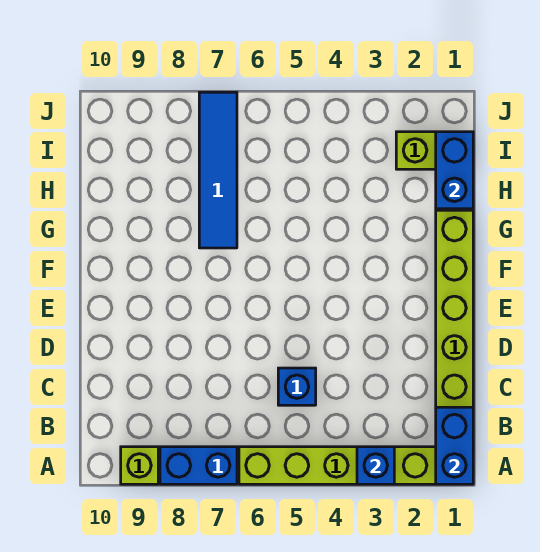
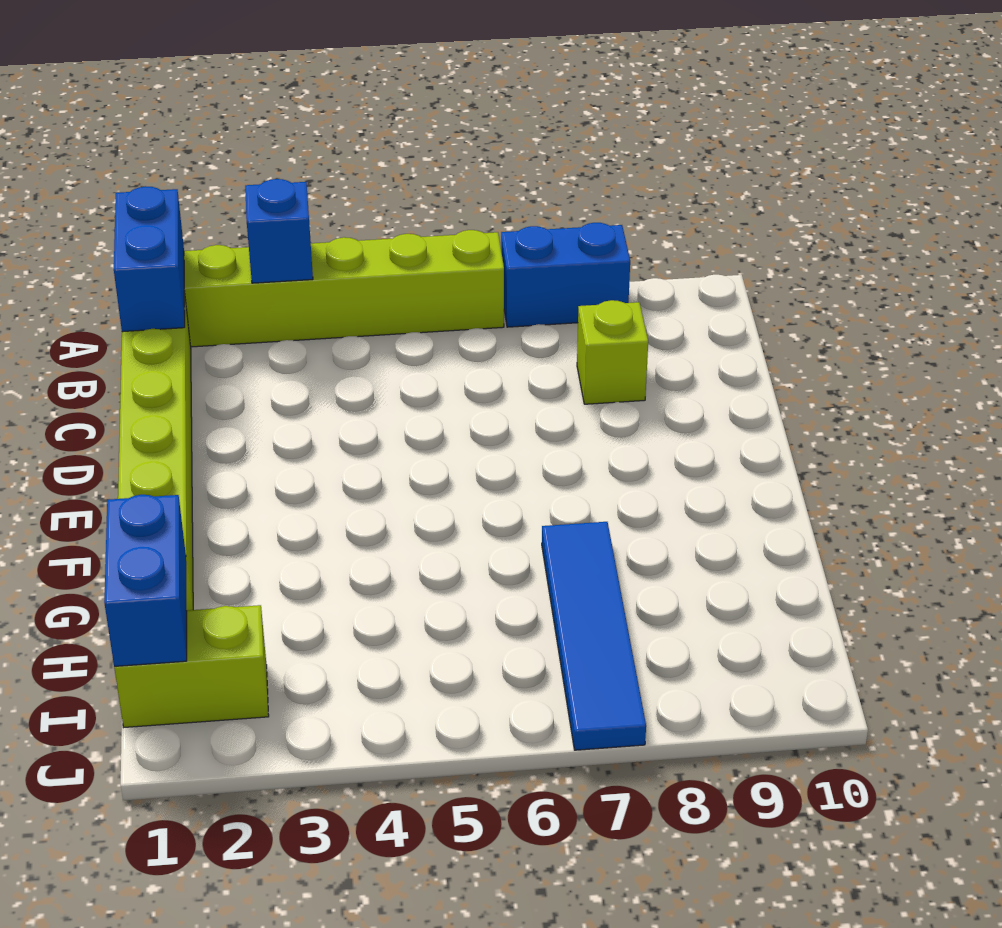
lime brick A9 level 1 -> lime brick C8 level 1
blue brick C5 level 1 -> none

